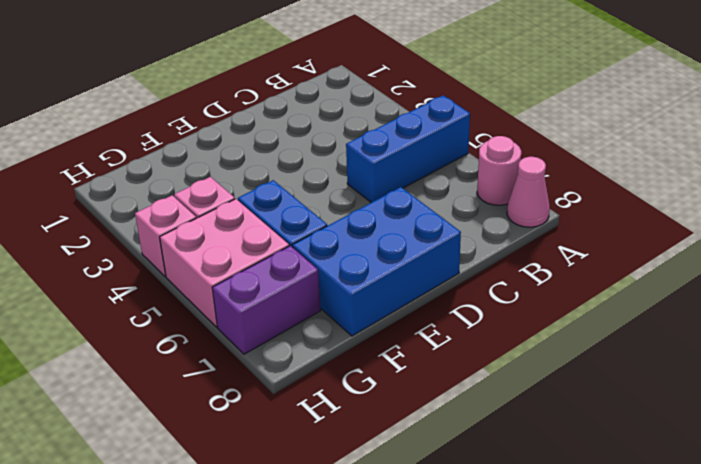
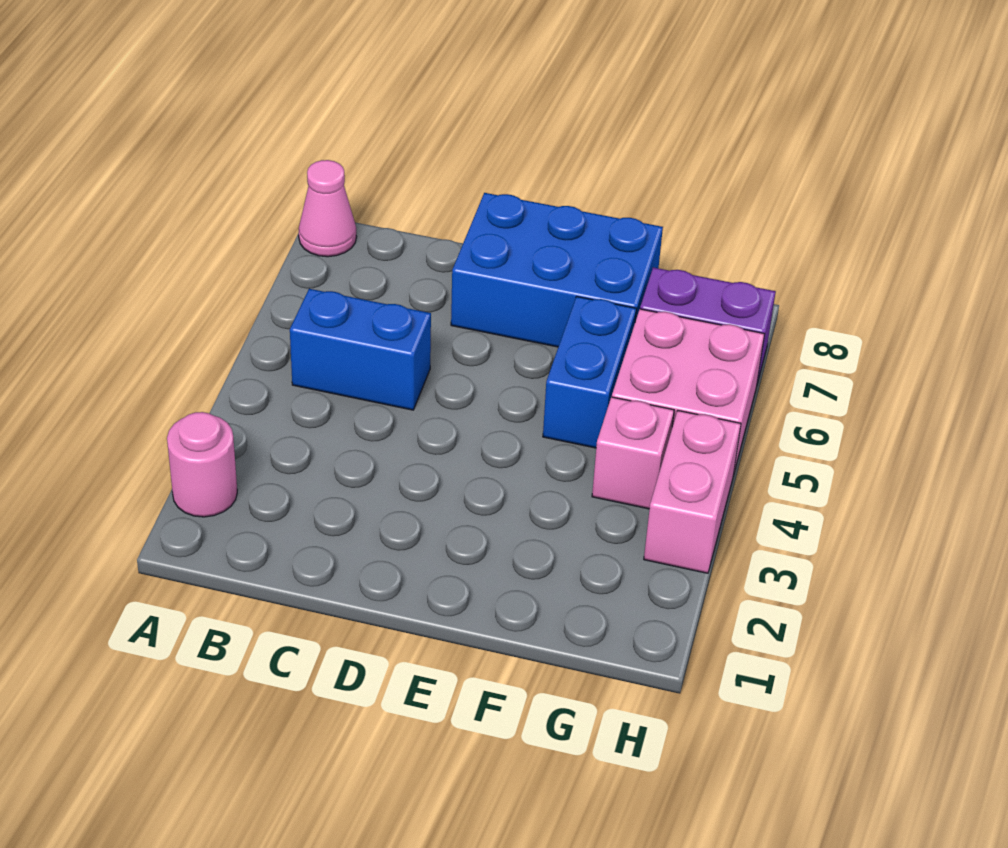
blue brick A5:C5 level 1 -> blue brick B5:C5 level 1
pink round brick A7 level 1 -> pink round brick A2 level 1
pink brick H4 level 1 -> pink brick H3:H4 level 1

